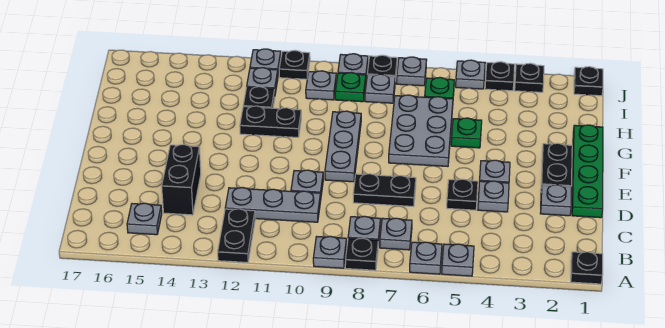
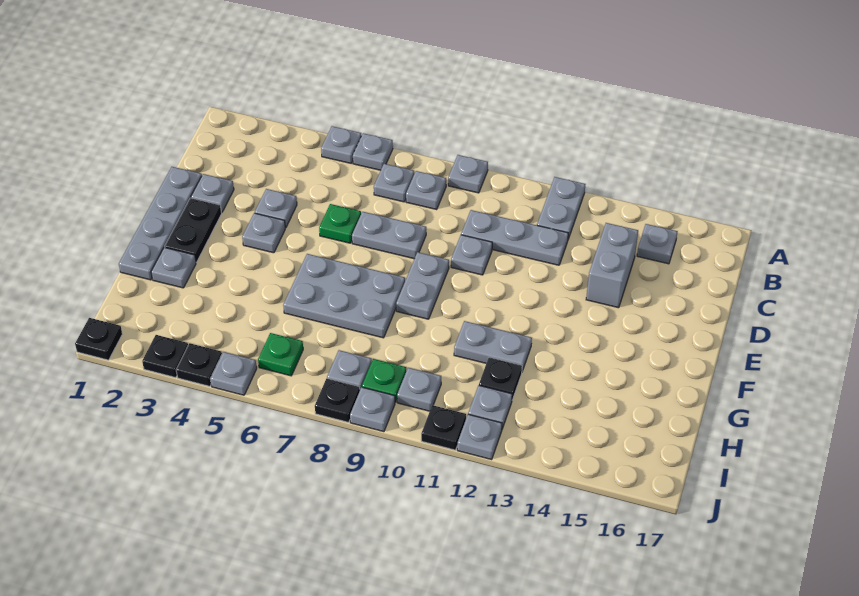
black plate A1 level 1 -> none
black plate A8 level 1 -> none
black plate A12:B12 level 1 -> grey plate A12:B12 level 1
black brick C14:D14 level 1 -> grey brick C14:D14 level 1
green plate D1:G1 level 1 -> grey plate D1:G1 level 1
black plate D5 level 1 -> none
black plate D7:D8 level 1 -> grey plate D7:D8 level 1
grey plate E9:G9 level 1 -> grey plate E9:F9 level 1
grey plate F6:H7 level 1 -> grey plate F6:G8 level 1
green plate G5 level 1 -> green plate D6 level 1
black plate G11:G12 level 1 -> grey plate G11:G12 level 1
grey plate J7 level 1 -> grey plate G2 level 1

